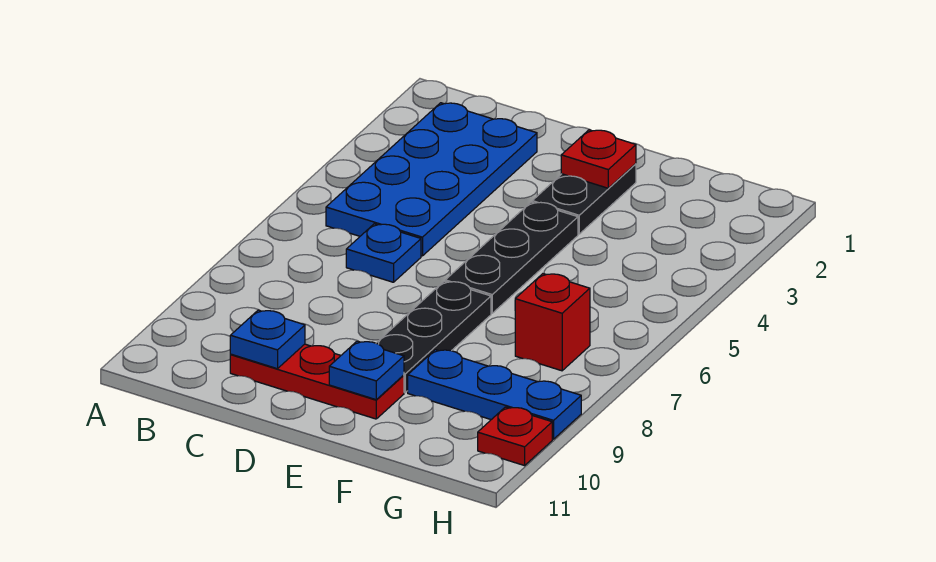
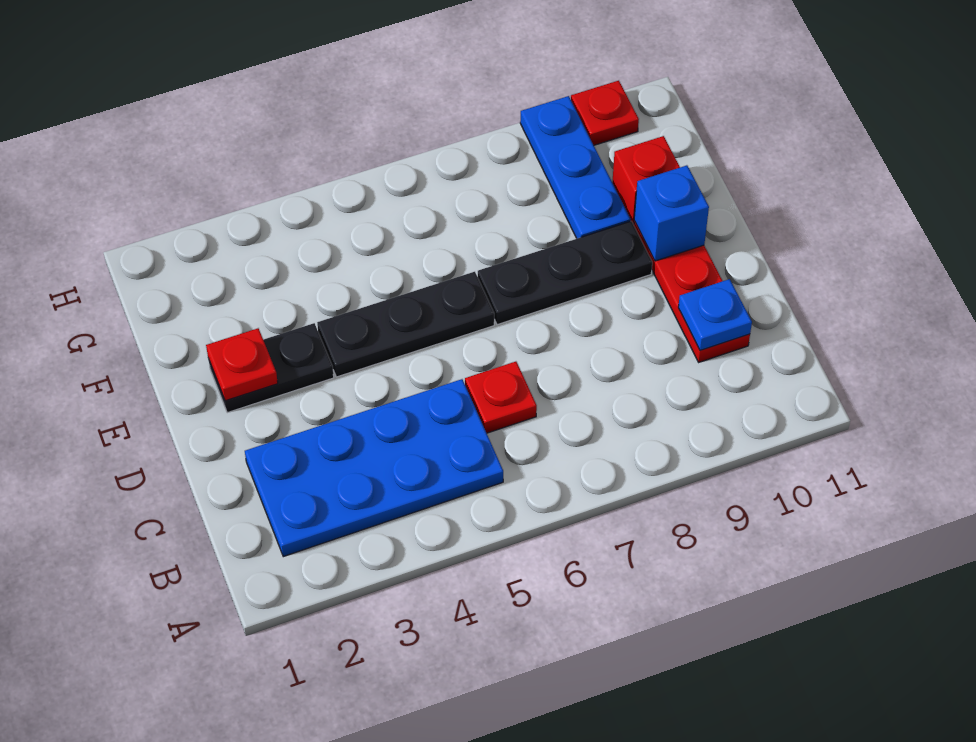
blue plate C6 level 1 -> red plate C6 level 1
blue plate E10 level 2 -> blue brick E10 level 2
red brick G7 level 1 -> red brick F10 level 1

